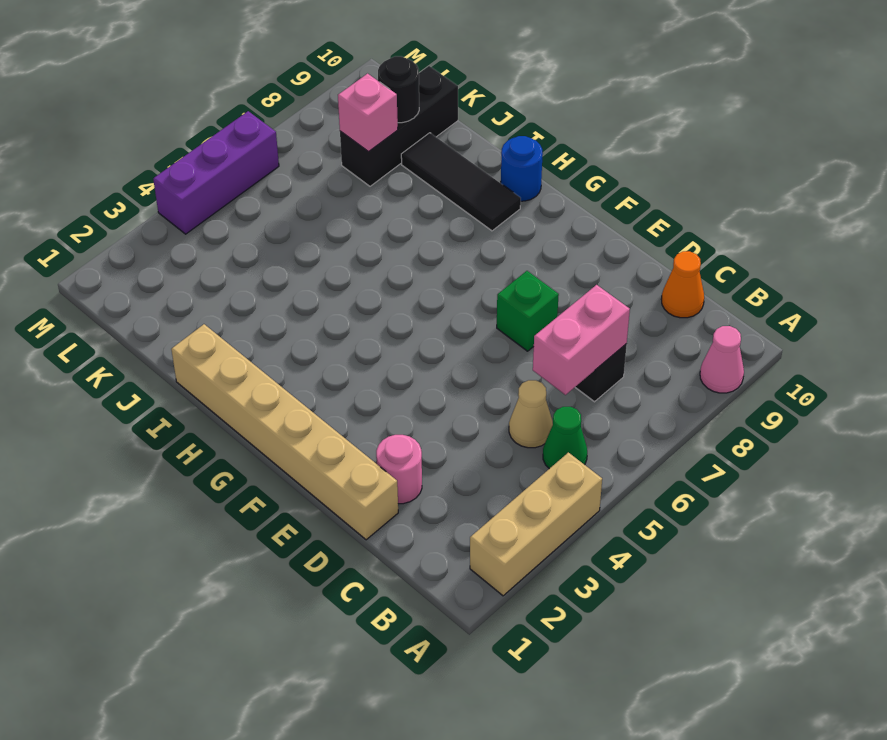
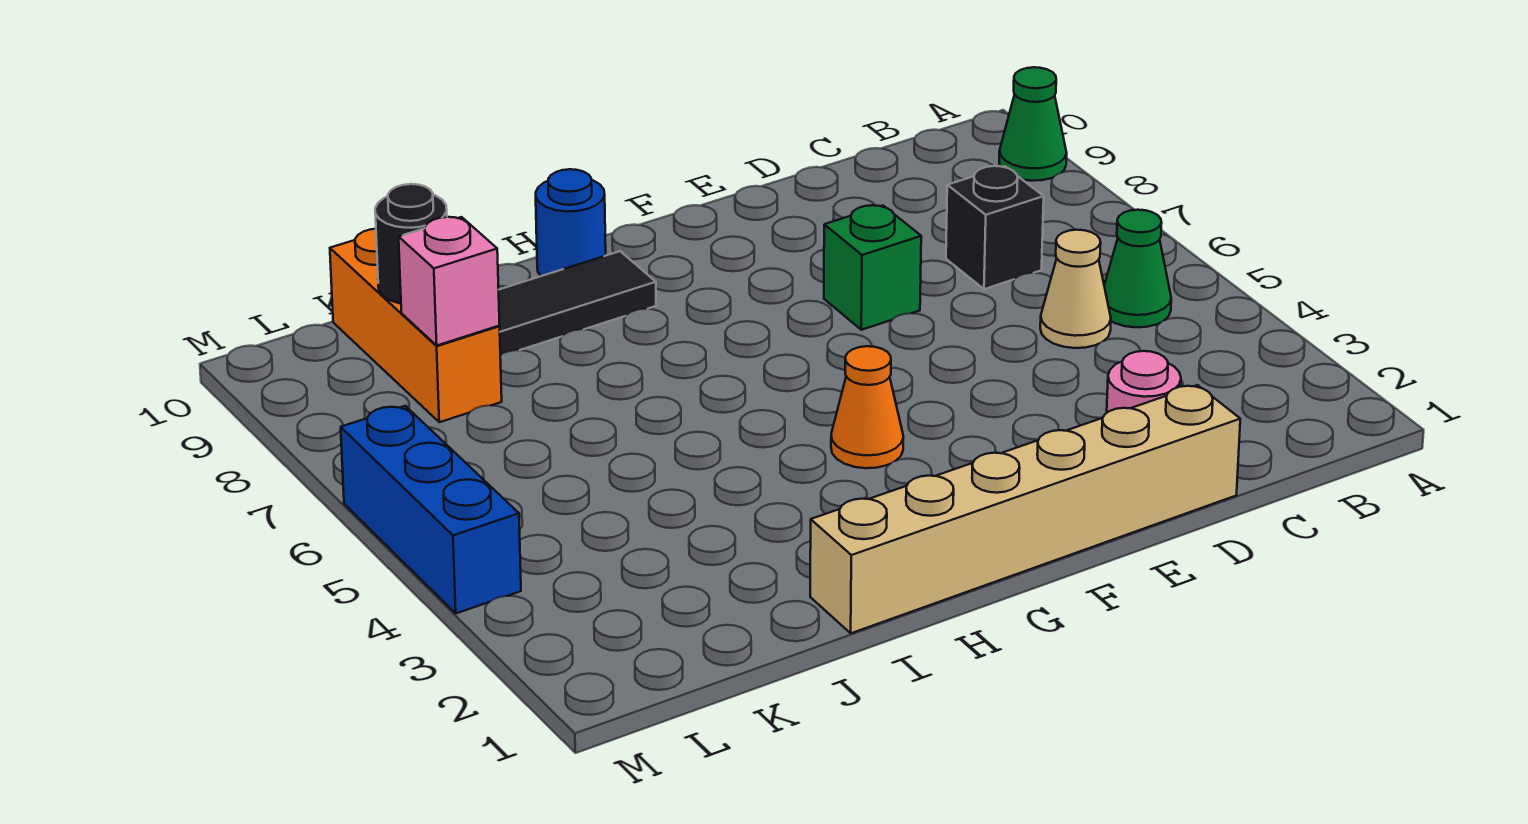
tan brick A2:A4 level 1 -> none
pink cone A9 level 1 -> green cone A9 level 1
pink brick C6:C7 level 2 -> none
orange cone C10 level 1 -> orange cone G4 level 1
black brick K8:K10 level 1 -> orange brick K8:K10 level 1
purple brick M4:M6 level 1 -> blue brick M4:M6 level 1

